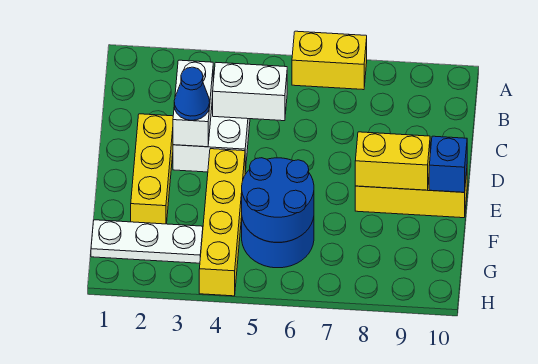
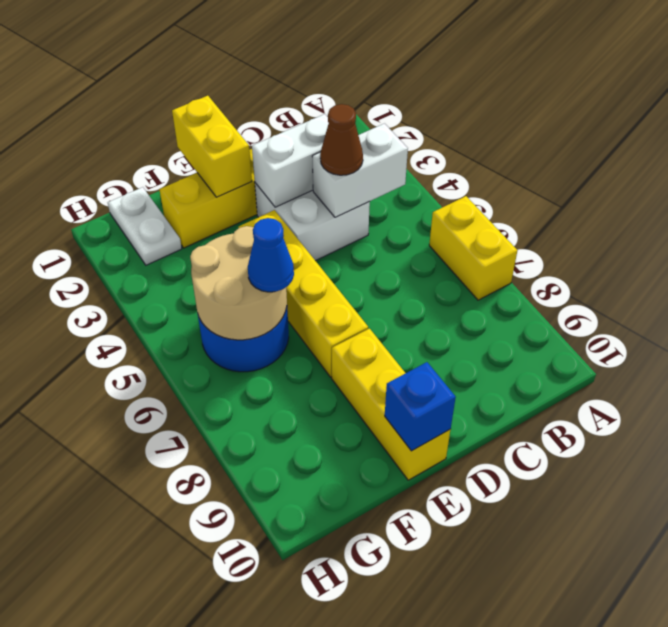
white brick C4:C5 level 2 -> white brick B4:C4 level 2
none -> brown cone C4 level 3
blue cone D3 level 3 -> blue cone F6 level 3
yellow brick E4:H4 level 1 -> yellow brick E4:E7 level 1
yellow brick E8:E9 level 2 -> yellow brick E1:E2 level 2
blue round brick F5:G6 level 2 -> tan round brick F5:G6 level 2
white plate G1:G3 level 1 -> white plate G1:G2 level 1

